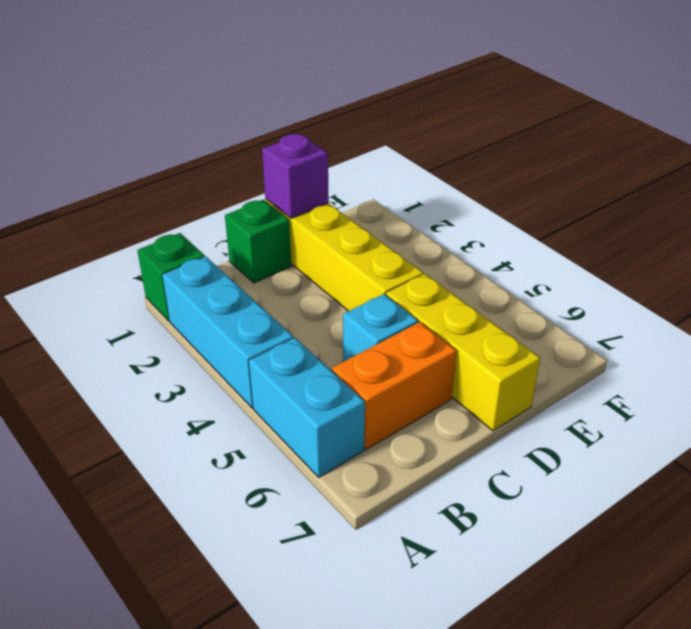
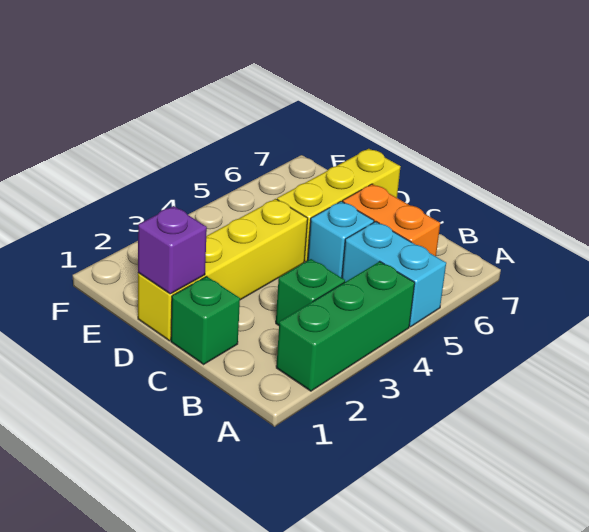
green brick A1 level 1 -> green brick B3 level 1
cyan brick A2:A4 level 1 -> green brick A2:A4 level 1
cyan brick A5:A6 level 1 -> cyan brick A5:B5 level 1

